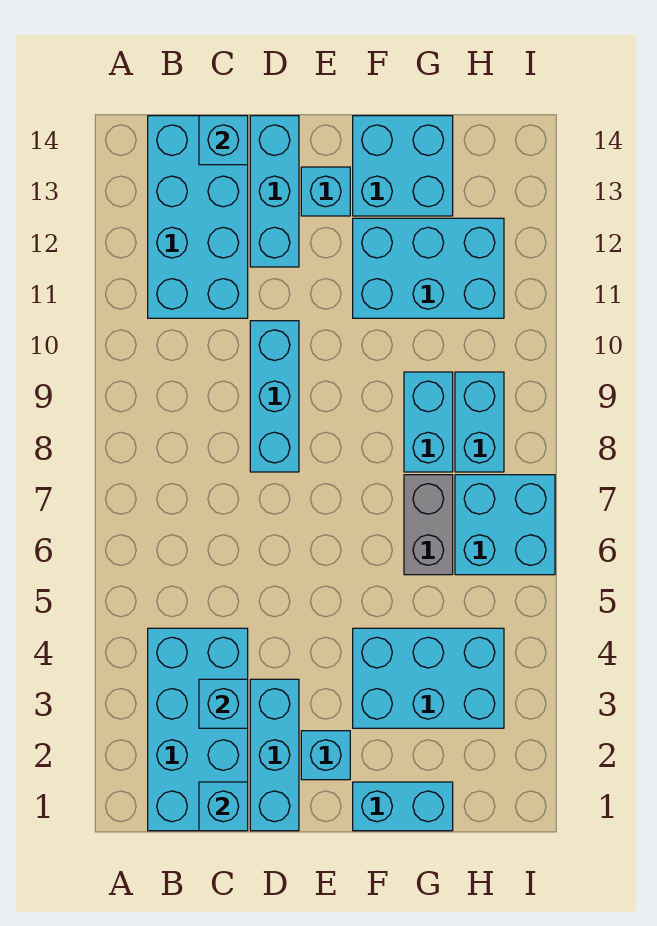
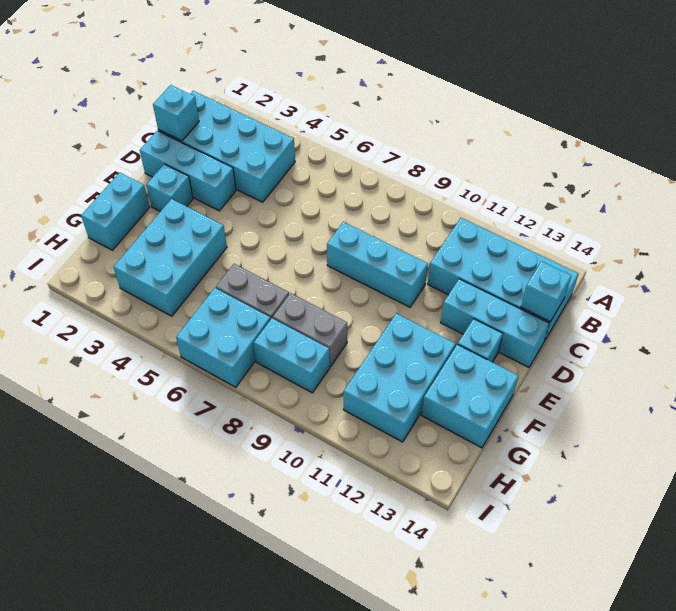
cyan brick C3 level 2 -> none
cyan brick G8:G9 level 1 -> grey brick G8:G9 level 1

